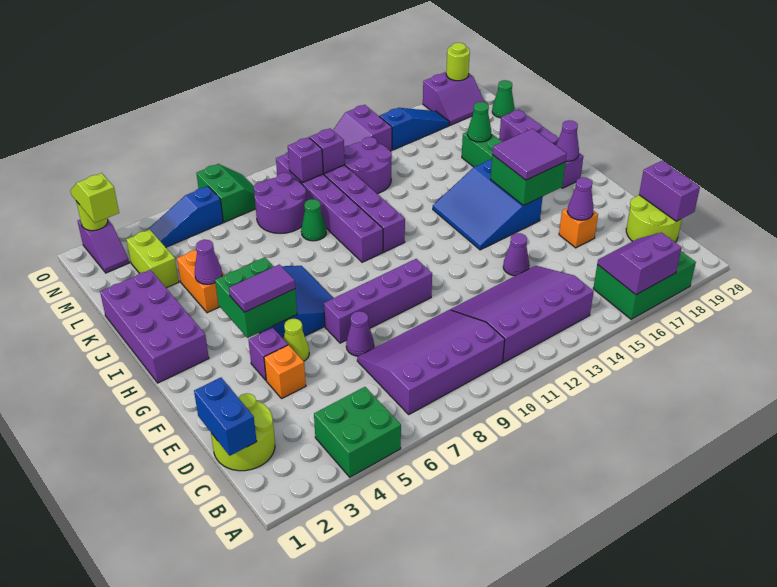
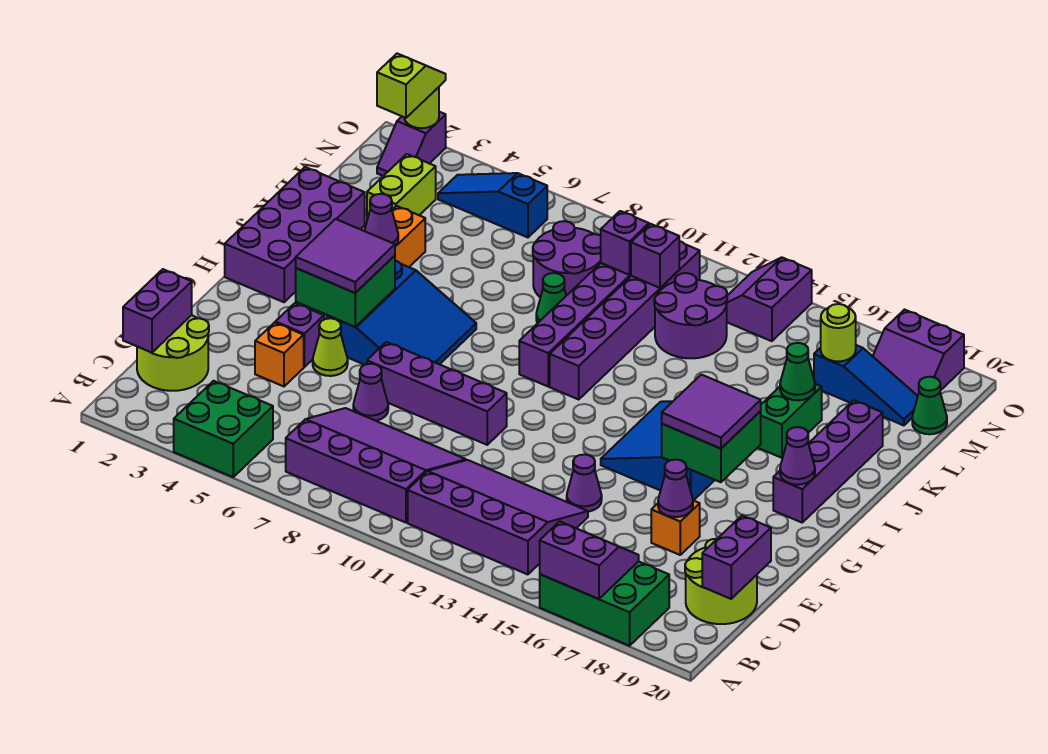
blue brick C1:D1 level 2 -> purple brick C1:D1 level 2
purple tile G4:G5 level 3 -> purple tile G4:H5 level 3
green slope N7:O8 level 1 top 7 -> none
blue slope N15:N17 level 1 top 15 -> blue slope M17:M19 level 1 top 17
lime round brick O19 level 2 -> lime round brick M17 level 2

